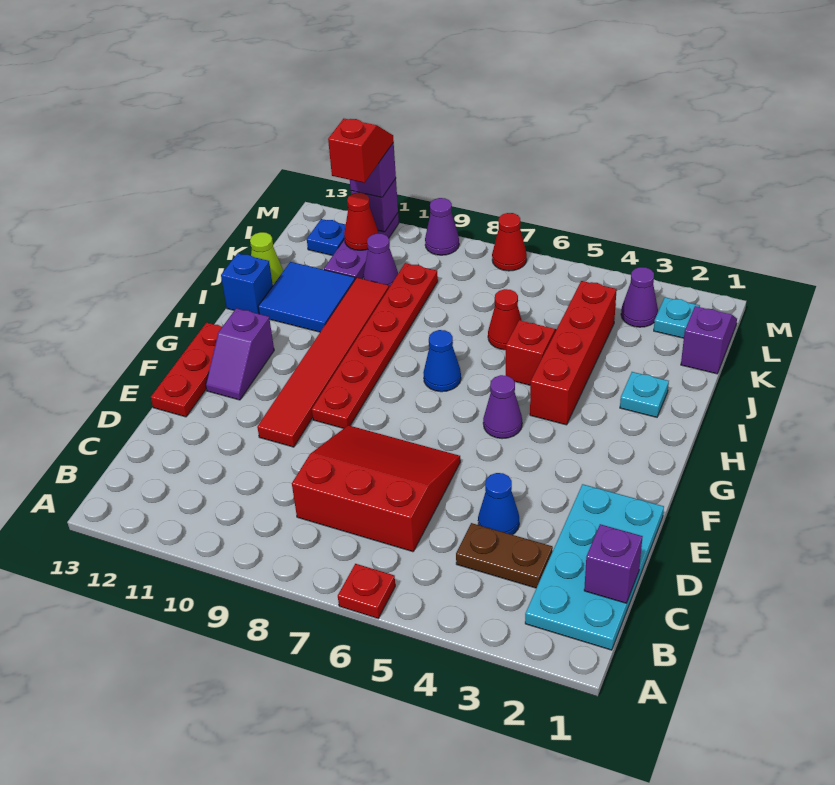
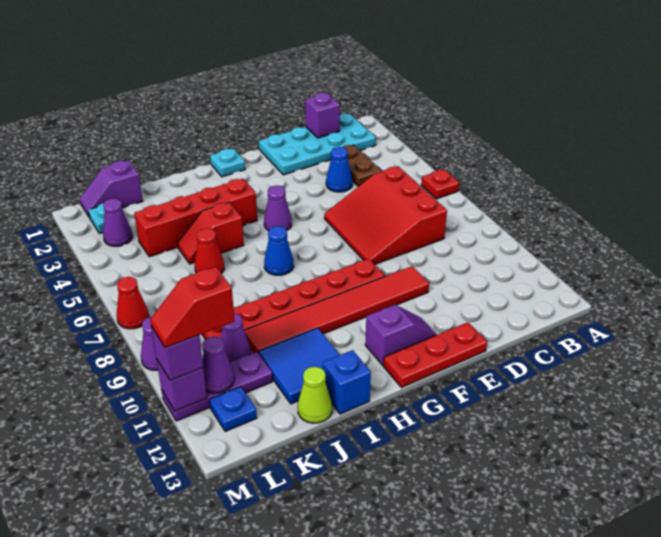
cyan plate I2 level 1 -> cyan plate G1 level 1
red cone L11 level 2 -> purple cone L11 level 2

